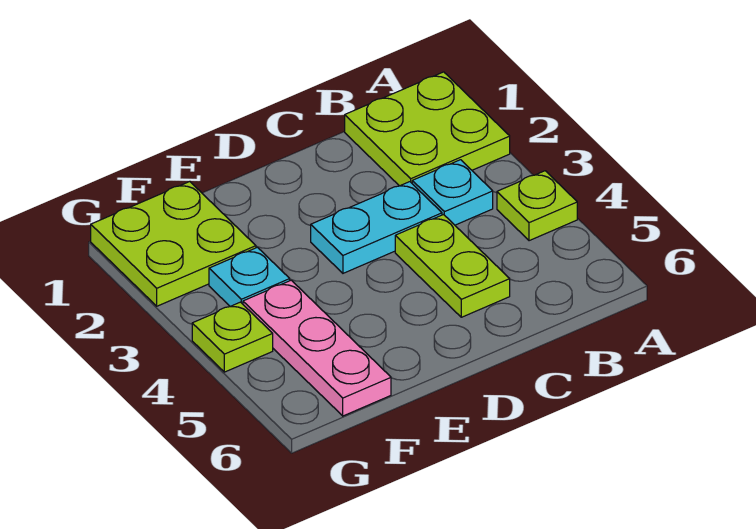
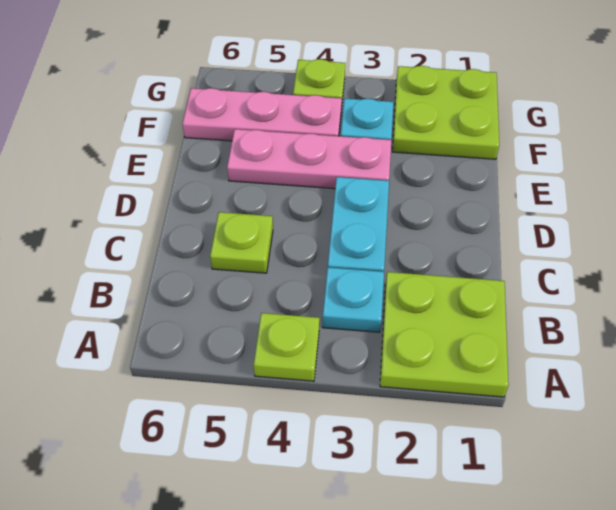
lime plate C4:C5 level 1 -> lime plate C5 level 1
none -> pink plate E3:E5 level 1

